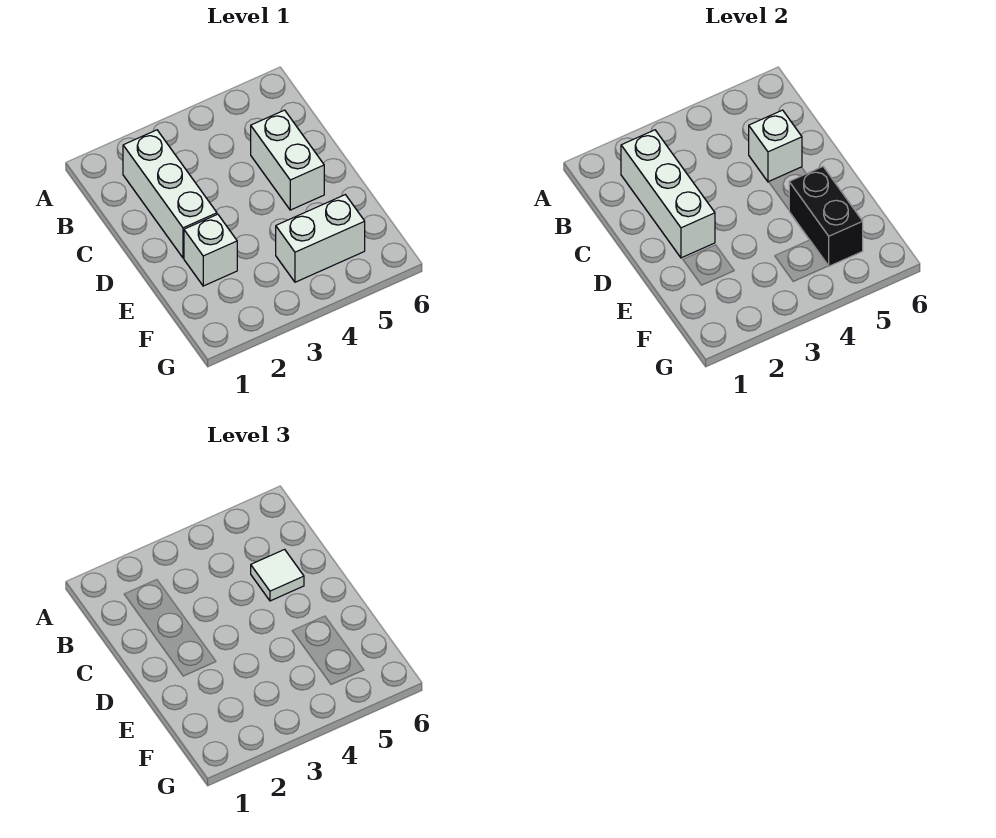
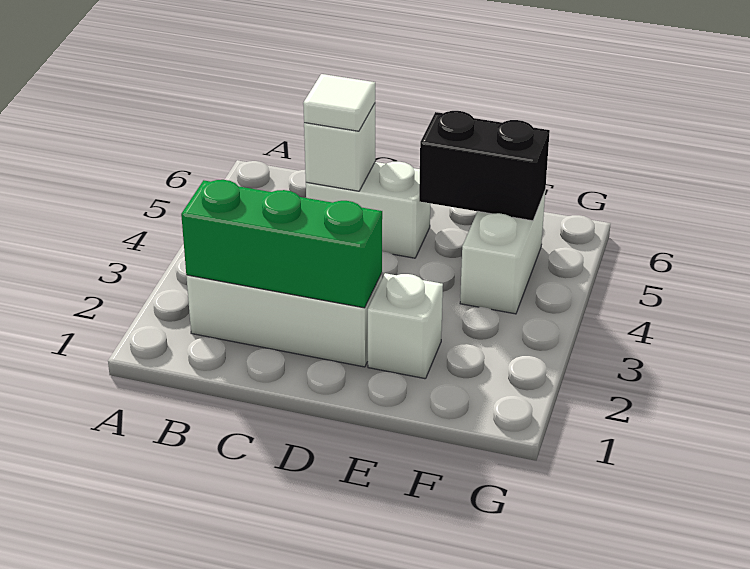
white brick B2:D2 level 2 -> green brick B2:D2 level 2

